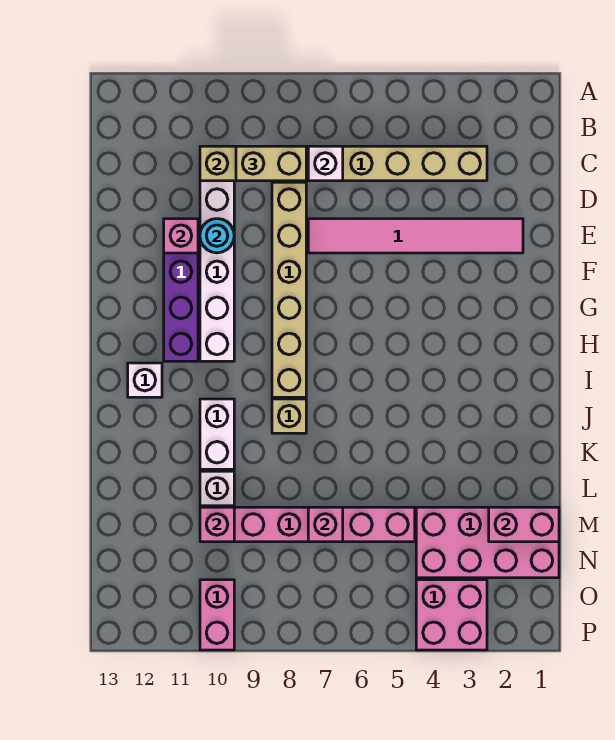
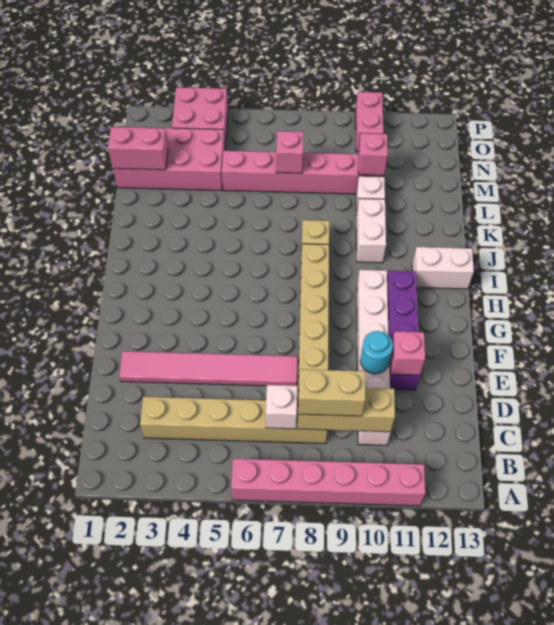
none -> pink brick A6:A11 level 1
white brick I12 level 1 -> white brick I12:I13 level 1

